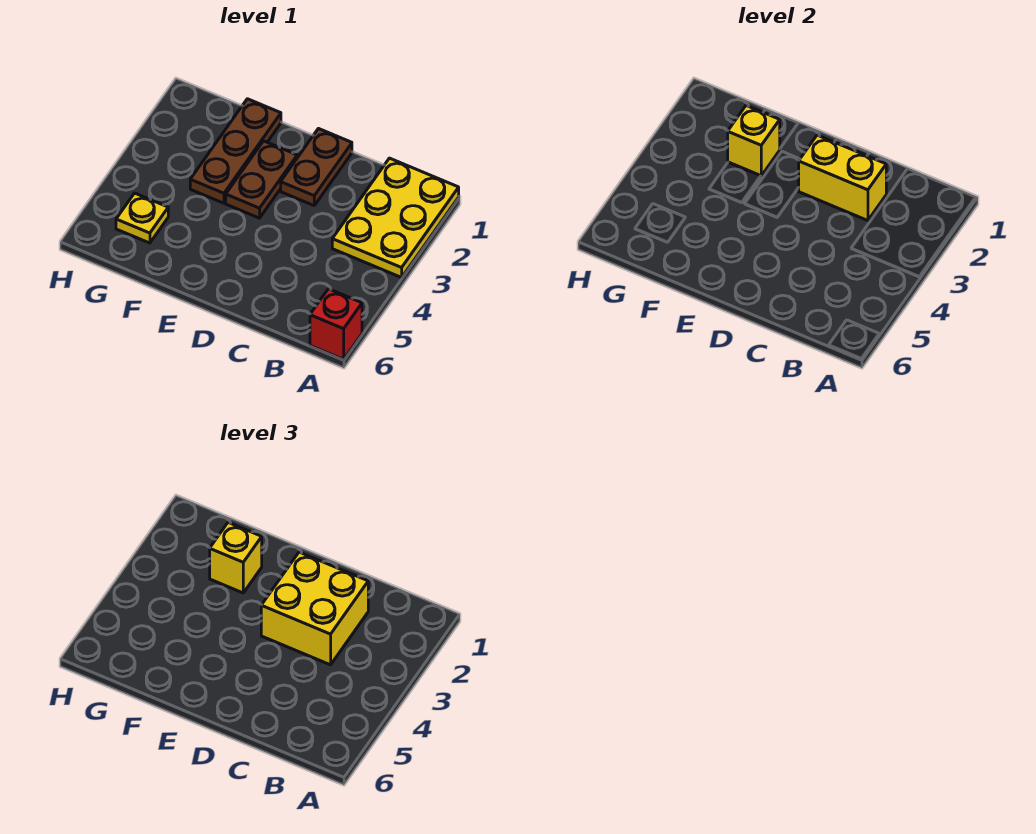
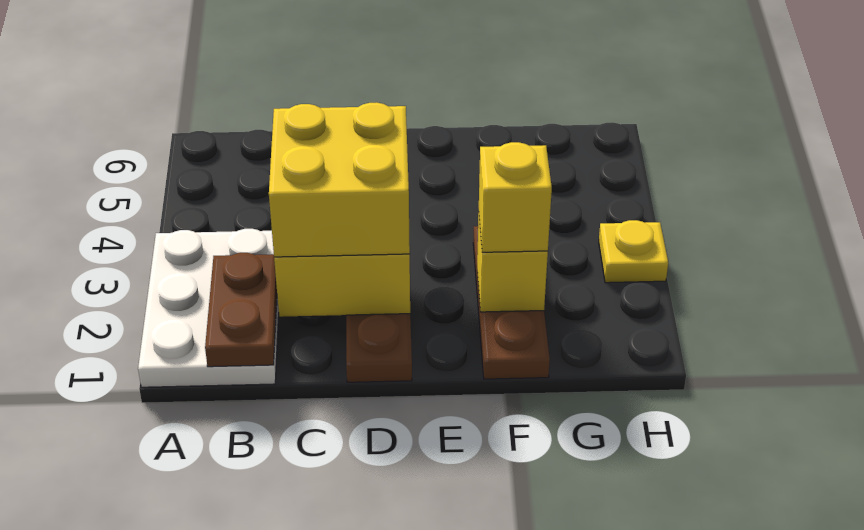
yellow plate A1:B3 level 1 -> white plate A1:B3 level 1
red brick A6 level 1 -> none
brown plate E2:E3 level 1 -> brown plate B1:B2 level 2
yellow plate G5 level 1 -> yellow plate H3 level 1

